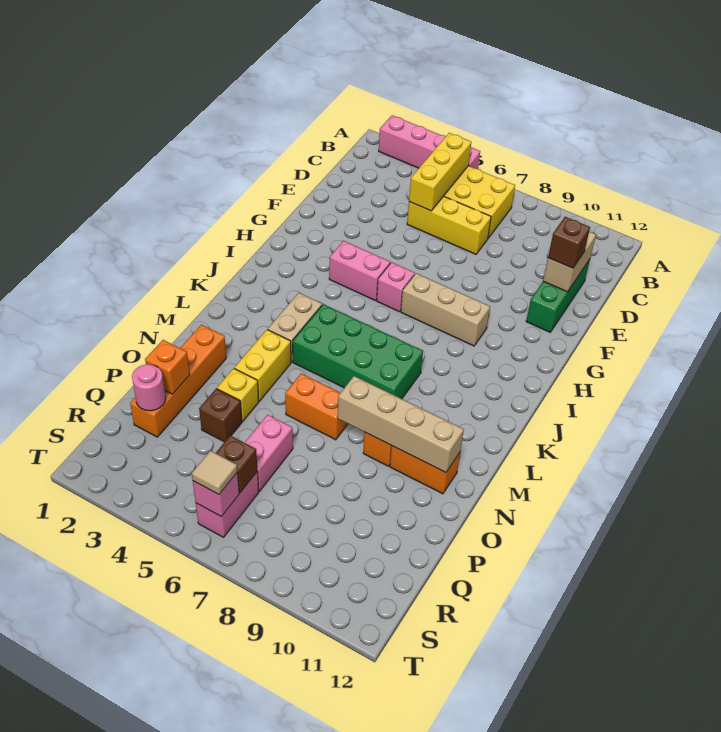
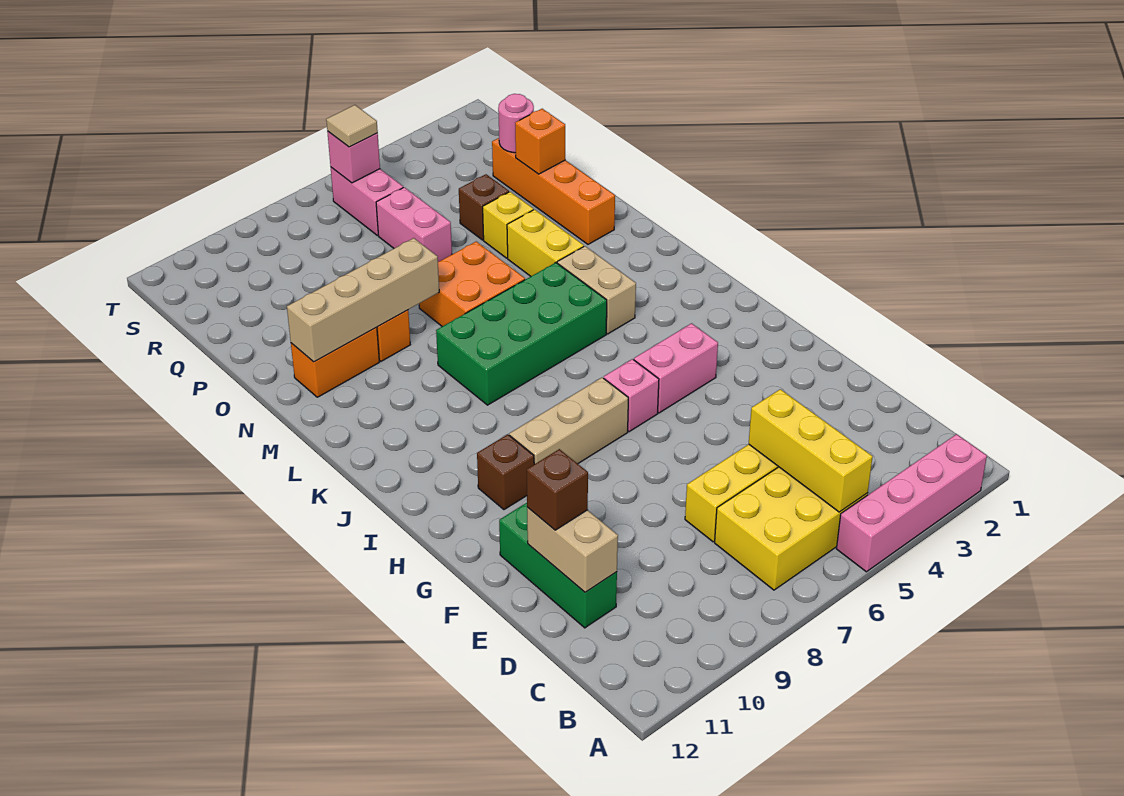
orange brick N6:N7 level 1 -> orange brick M6:N7 level 1
brown brick R6 level 2 -> brown brick H10 level 1

